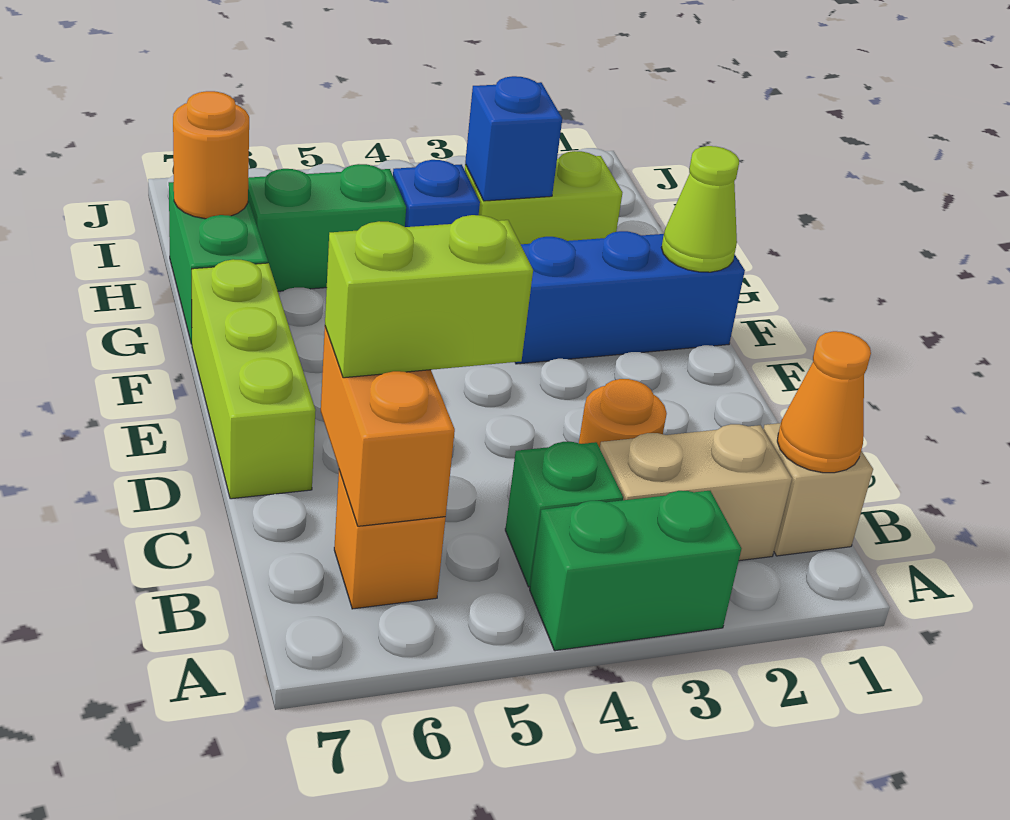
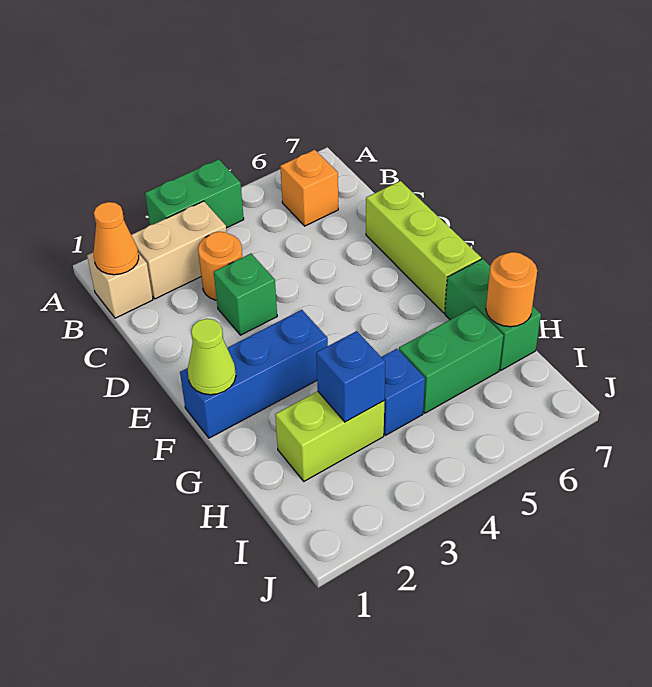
green brick B4 level 1 -> green brick D3 level 1
orange brick B6:C6 level 2 -> none
lime brick C5:C6 level 3 -> none

